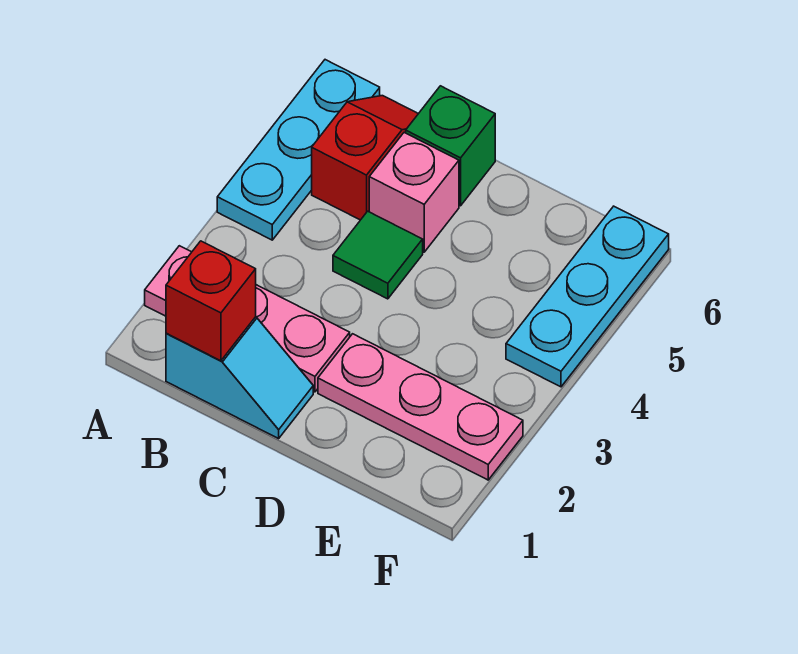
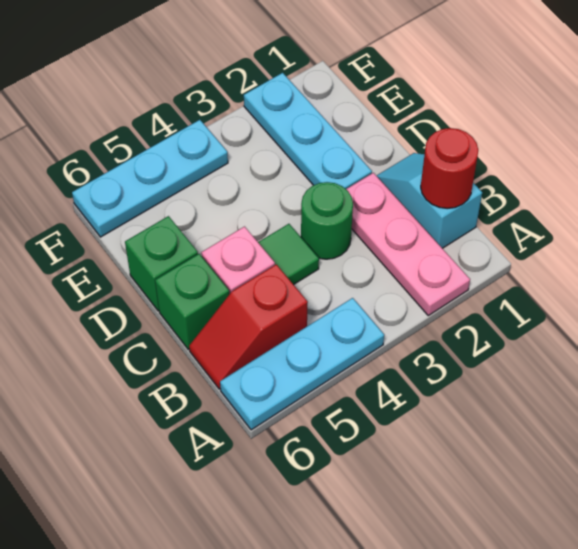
red brick B1 level 2 -> red round brick B1 level 2
none -> green round brick C3 level 1
pink plate D2:F2 level 1 -> cyan plate D2:F2 level 1
none -> green brick D6 level 1

